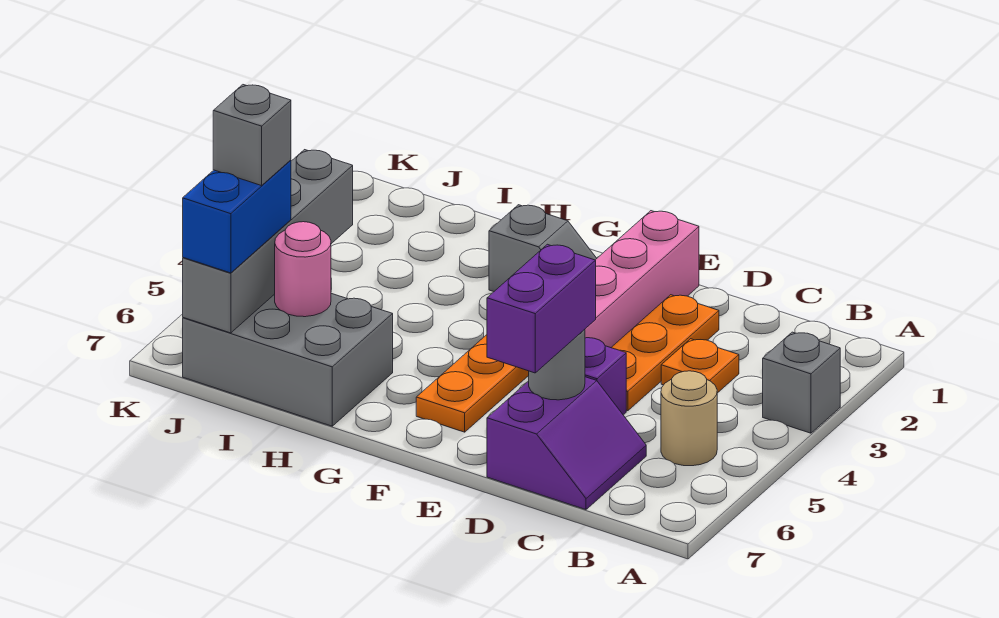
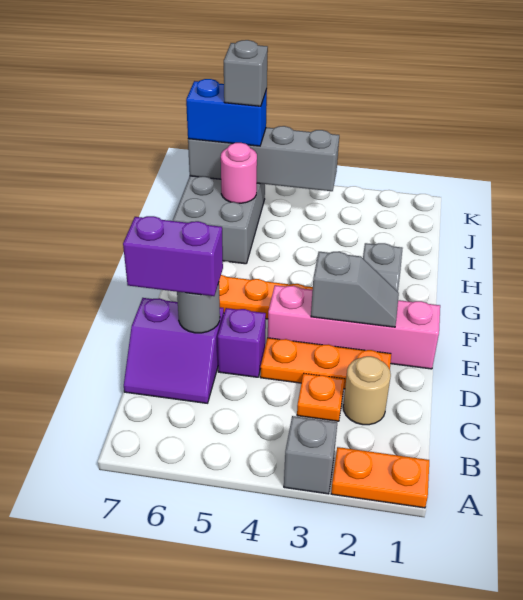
none -> orange plate A1:A2 level 1
tan round brick B5 level 1 -> tan round brick C2 level 1
none -> grey slope E2:E3 level 2 top 3

